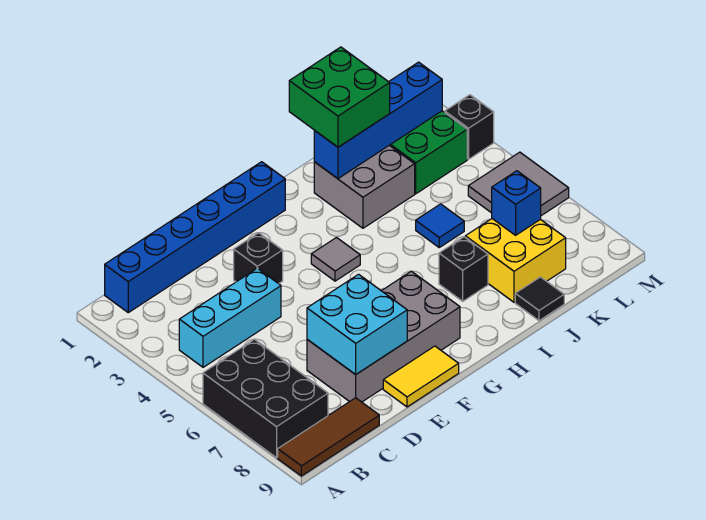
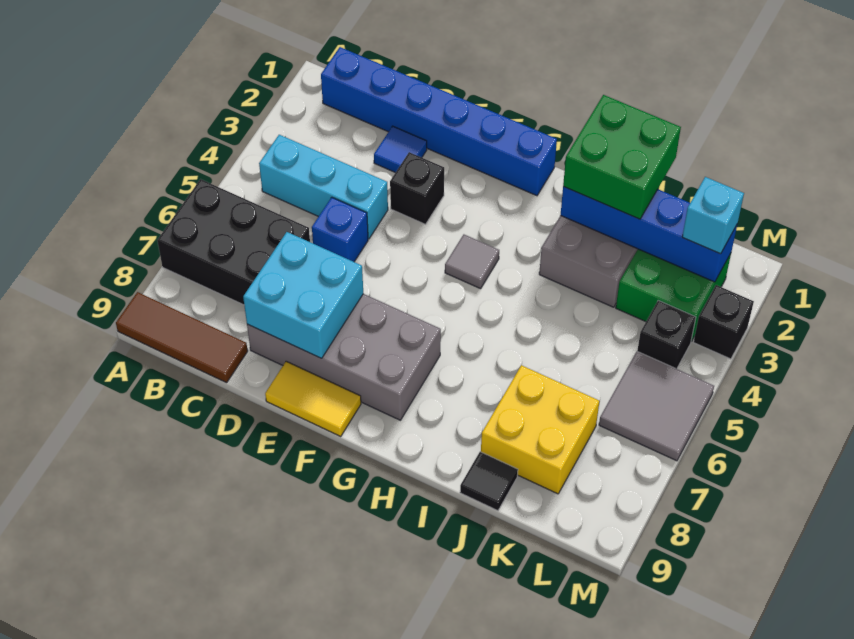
black brick A6:B8 level 1 -> black brick A6:C7 level 1
black brick I7 level 1 -> black brick L4 level 1
blue tile J5 level 1 -> blue tile D2 level 1
blue brick K7 level 2 -> blue brick D5 level 1
none -> cyan brick L2 level 3

